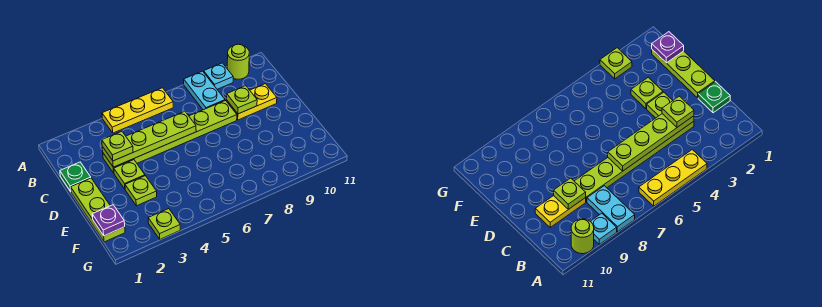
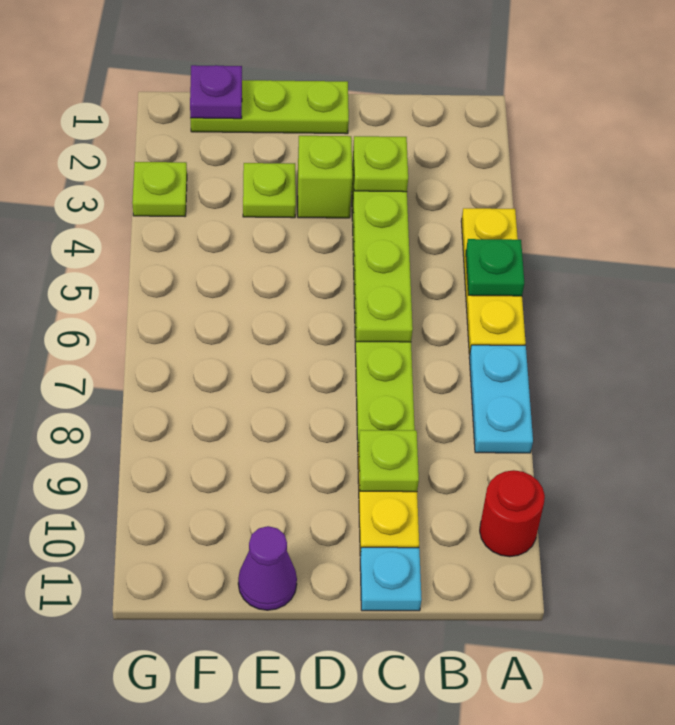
cyan plate A8:B8 level 1 -> cyan plate A7:A8 level 1
cyan plate A9 level 1 -> cyan plate C11 level 1
lime round brick A10 level 1 -> red round brick A10 level 1
green plate C1 level 1 -> green plate A5 level 2
lime plate D3 level 1 -> lime brick D3 level 1
none -> purple cone E11 level 1

